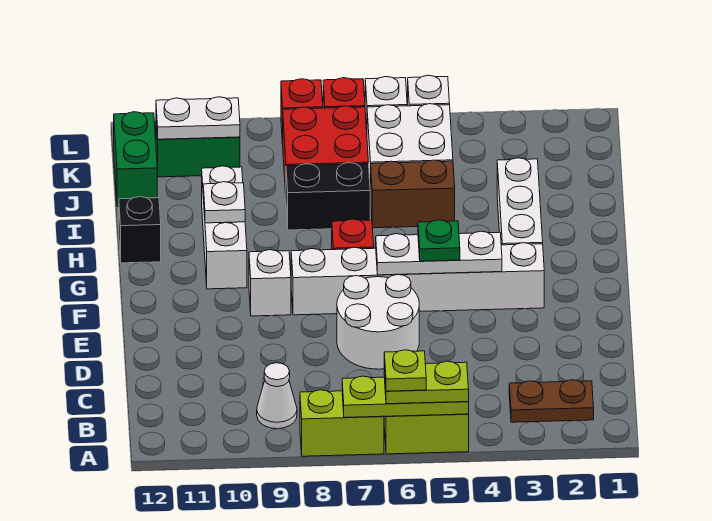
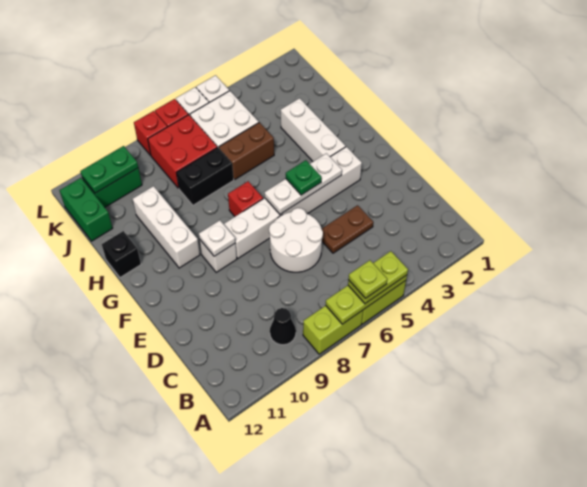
brown plate B2:B3 level 1 -> brown plate D4:D5 level 1
white cone B9 level 1 -> black cone B9 level 1
white plate H10 level 2 -> white plate F9 level 2
white plate K10:K11 level 2 -> green plate K10:K11 level 2

